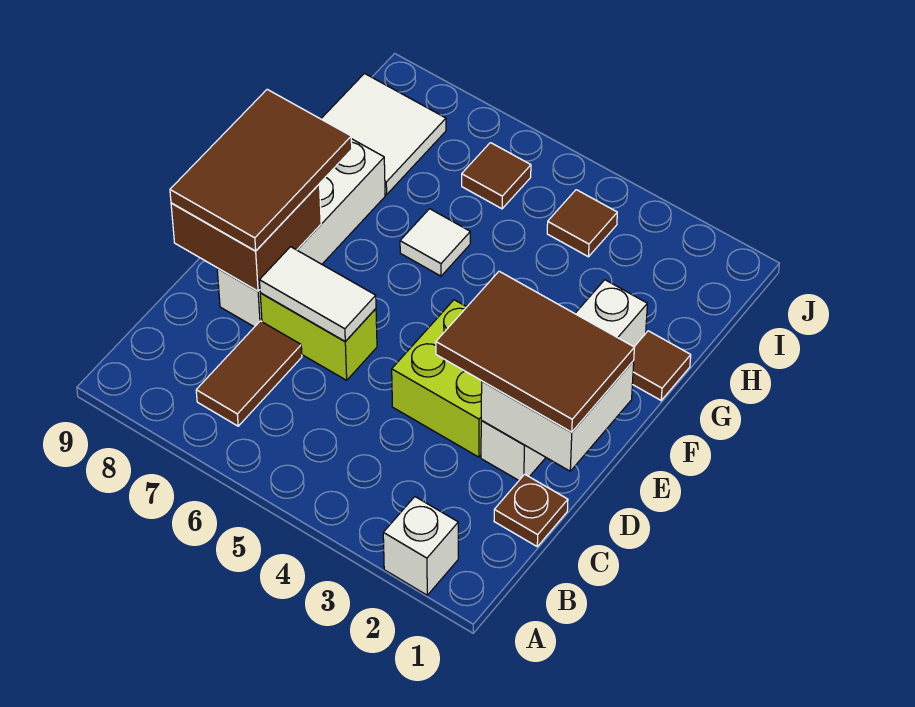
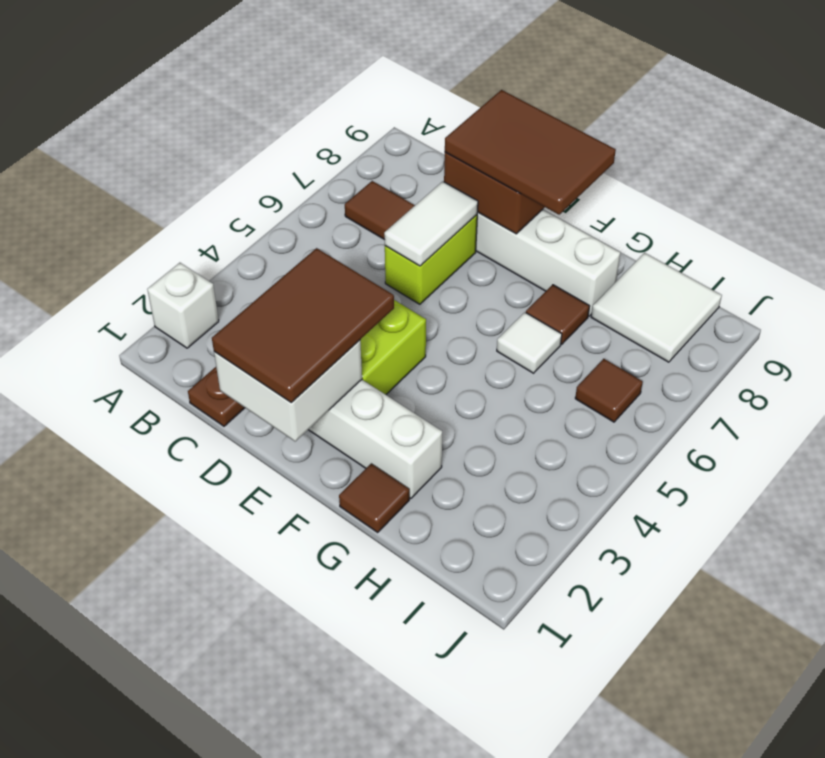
brown tile I4 level 1 -> brown tile G7 level 1

